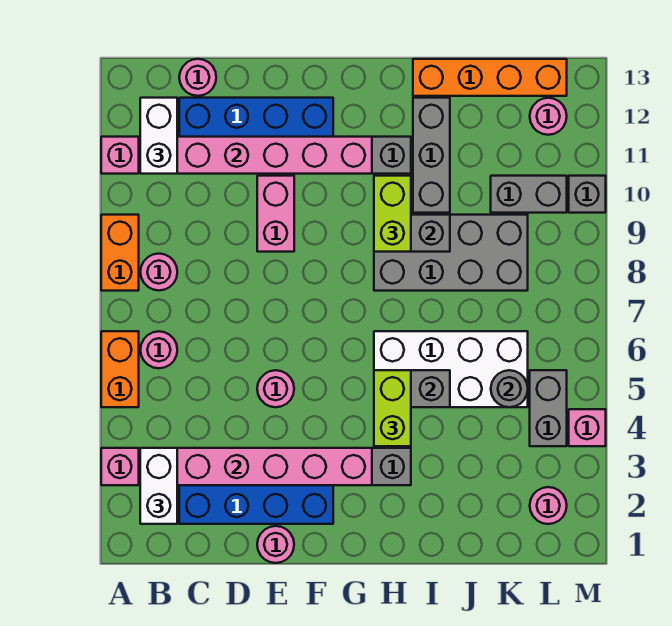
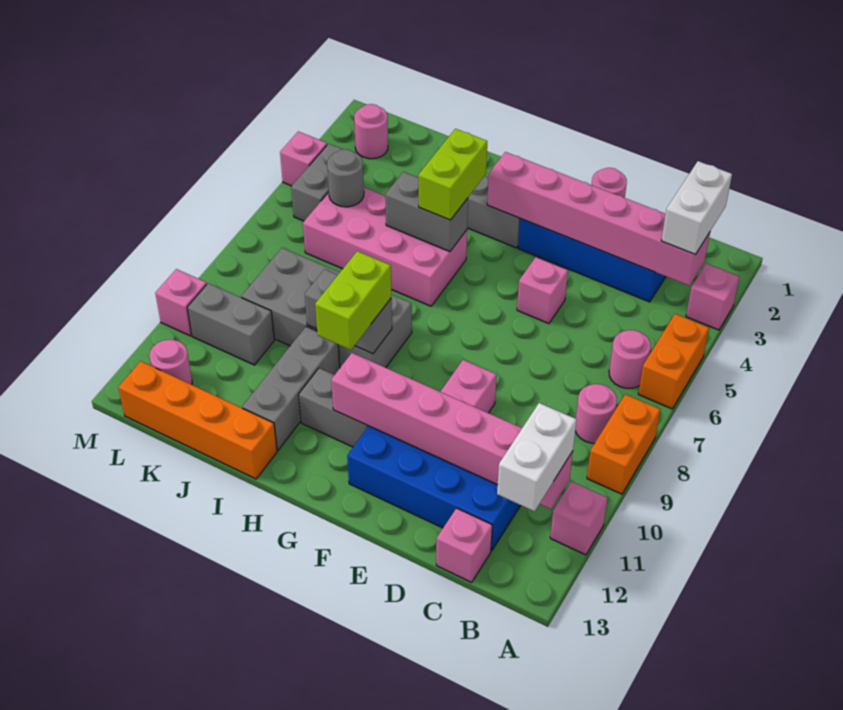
pink round brick C13 level 1 -> pink brick C13 level 1
pink round brick E5 level 1 -> pink brick E5 level 1
white brick H5:K6 level 1 -> pink brick H5:K6 level 1
grey brick M10 level 1 -> pink brick M10 level 1

